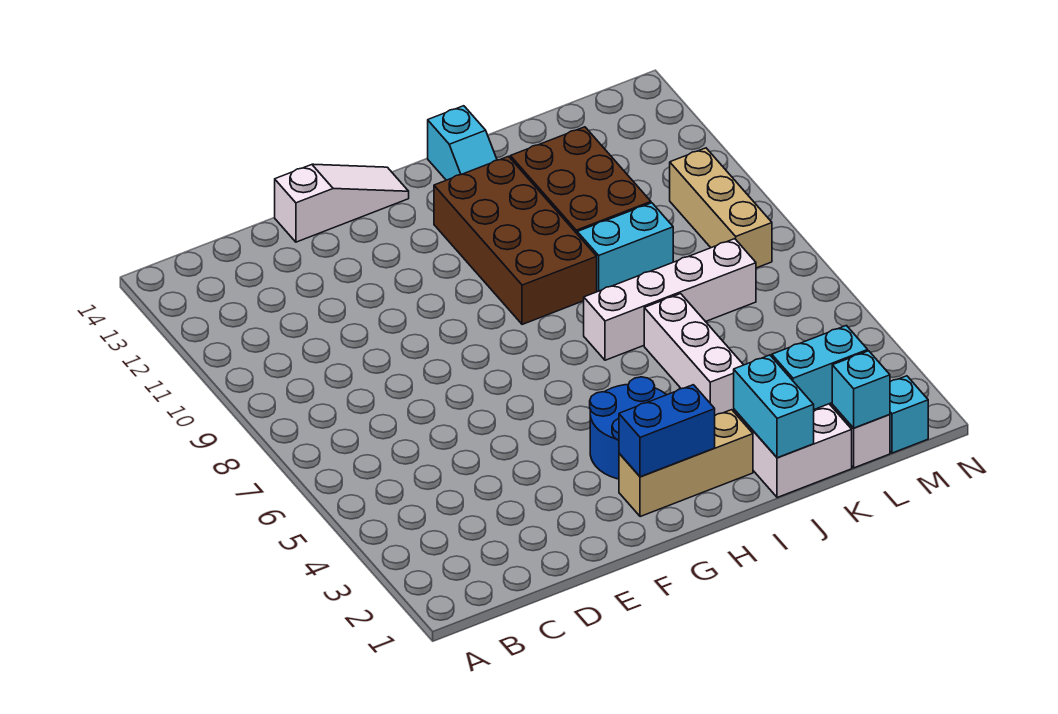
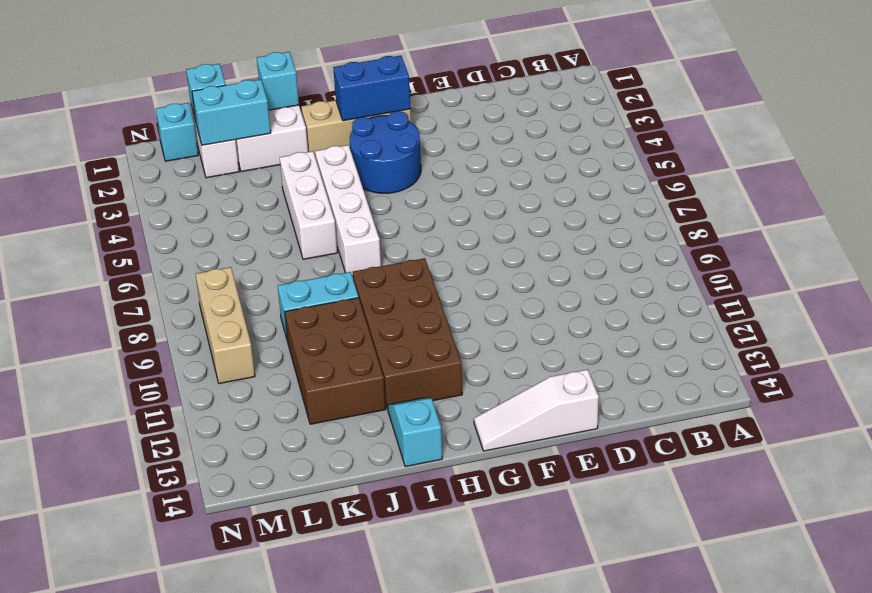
white brick I7:L7 level 1 -> white brick I4:I7 level 1
cyan brick J1:J2 level 2 -> cyan brick J1 level 2

